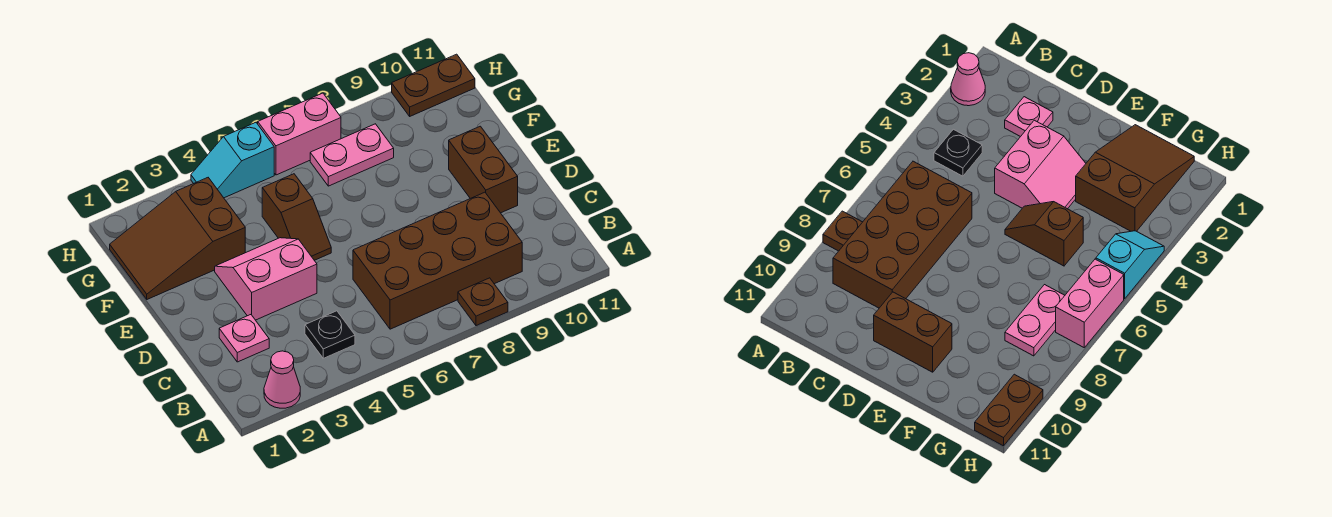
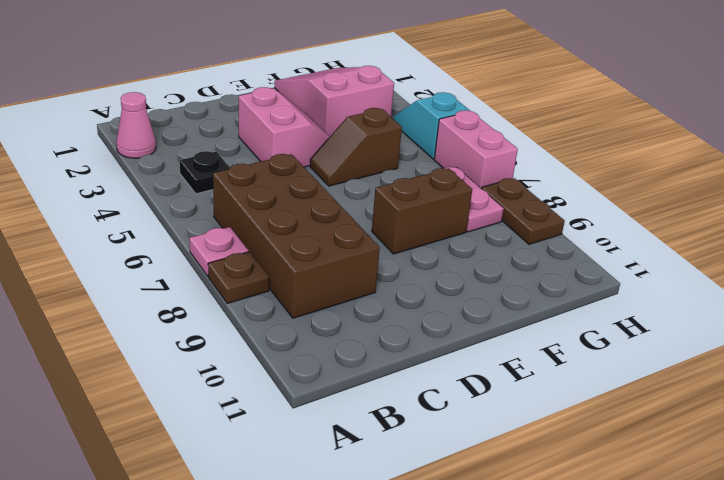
pink plate C2 level 1 -> pink plate A7 level 1
brown brick D10:E10 level 1 -> brown brick E8:F8 level 1
brown slope F1:G3 level 1 top 3 -> pink slope F1:G3 level 1 top 3
brown plate H10:H11 level 1 -> brown plate H8:H9 level 1

